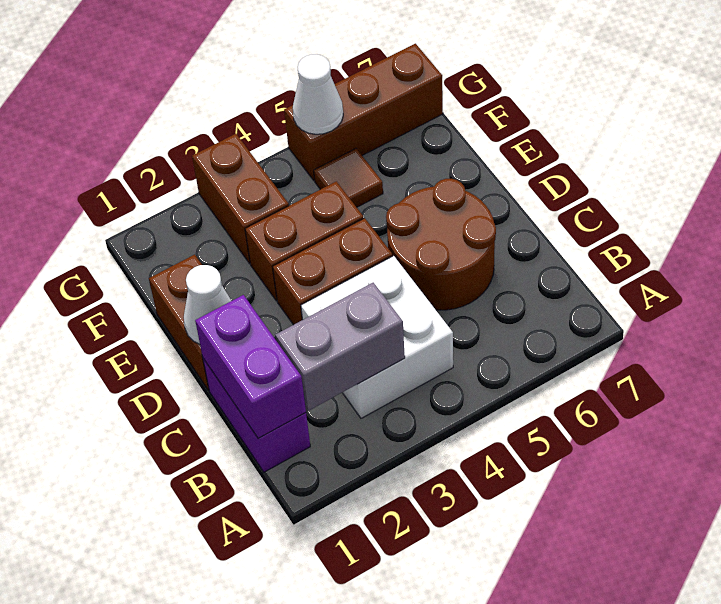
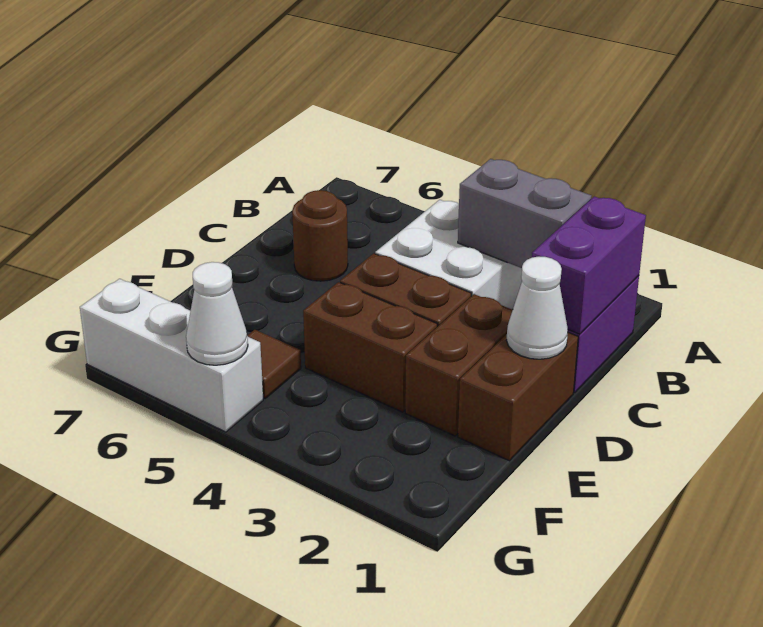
brown round brick C5:D6 level 1 -> brown round brick C6 level 1
brown brick F3:G3 level 1 -> brown brick D2:E2 level 1
brown brick G5:G7 level 1 -> white brick G5:G7 level 1

